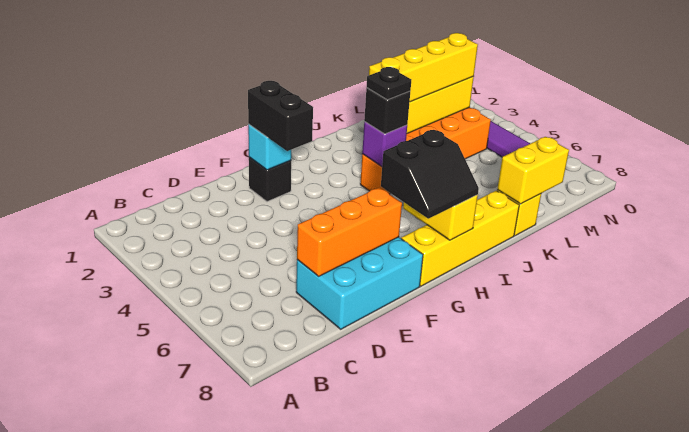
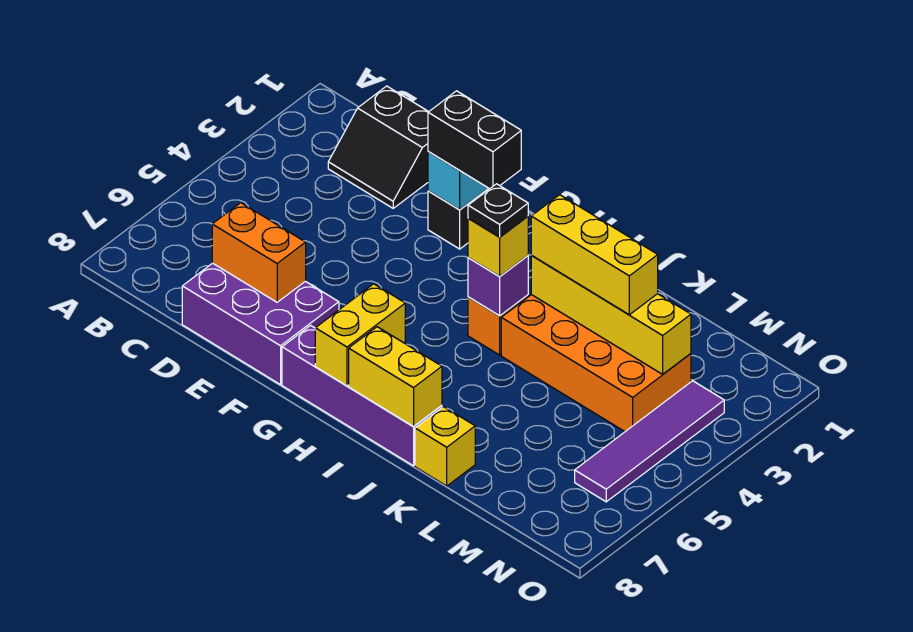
cyan brick D7:F8 level 1 -> purple brick D7:F8 level 1
orange brick D7:F7 level 2 -> orange brick D7:E7 level 2
black brick F2:F3 level 3 -> black brick F2:G2 level 3
black slope G7:H8 level 3 top 7 -> black slope C1:D2 level 1 top 1
yellow brick G8:J8 level 1 -> purple brick G8:J8 level 1
black brick I4 level 3 -> yellow brick I4 level 3
yellow brick J3:M3 level 3 -> yellow brick J3:L3 level 3
yellow brick K8:L8 level 2 -> yellow brick I8:J8 level 2

